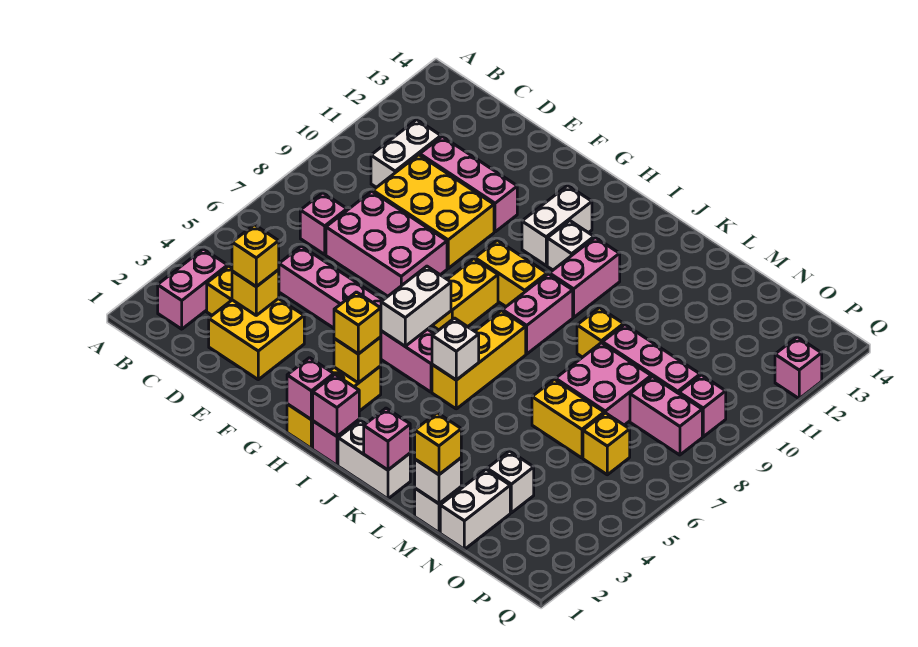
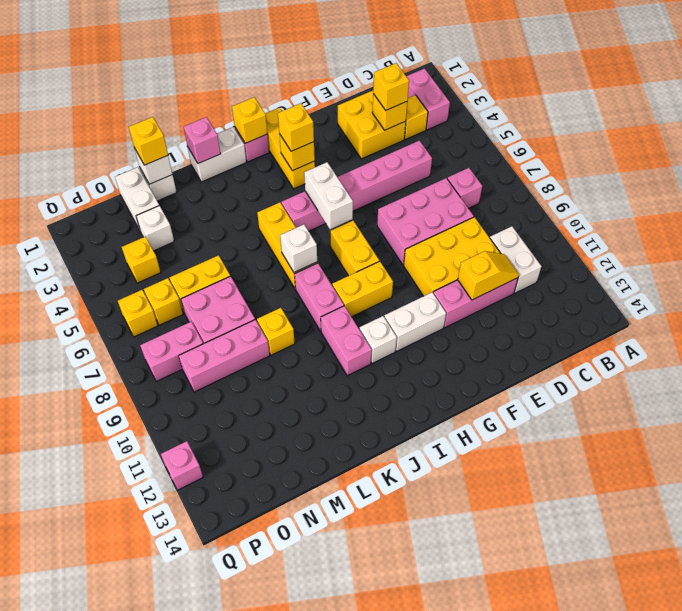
none -> yellow slope D11:E11 level 2 top E
pink brick H1 level 2 -> none
white brick H11:H12 level 1 -> white brick G11:H11 level 1
pink brick I1 level 2 -> yellow brick I1 level 2
white brick J5 level 2 -> white brick J7 level 2
none -> yellow brick O4 level 1
none -> yellow brick P6 level 1
pink brick P9 level 1 -> none

